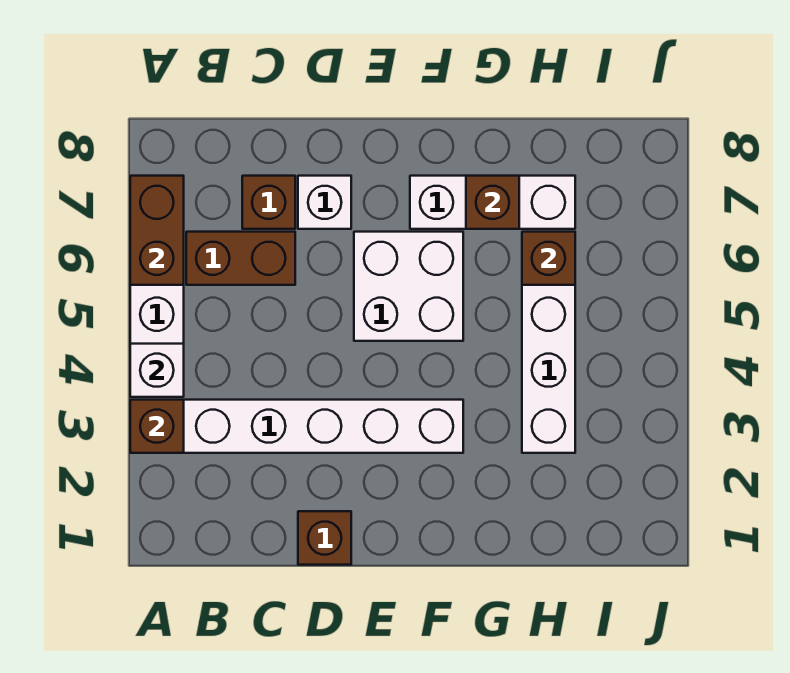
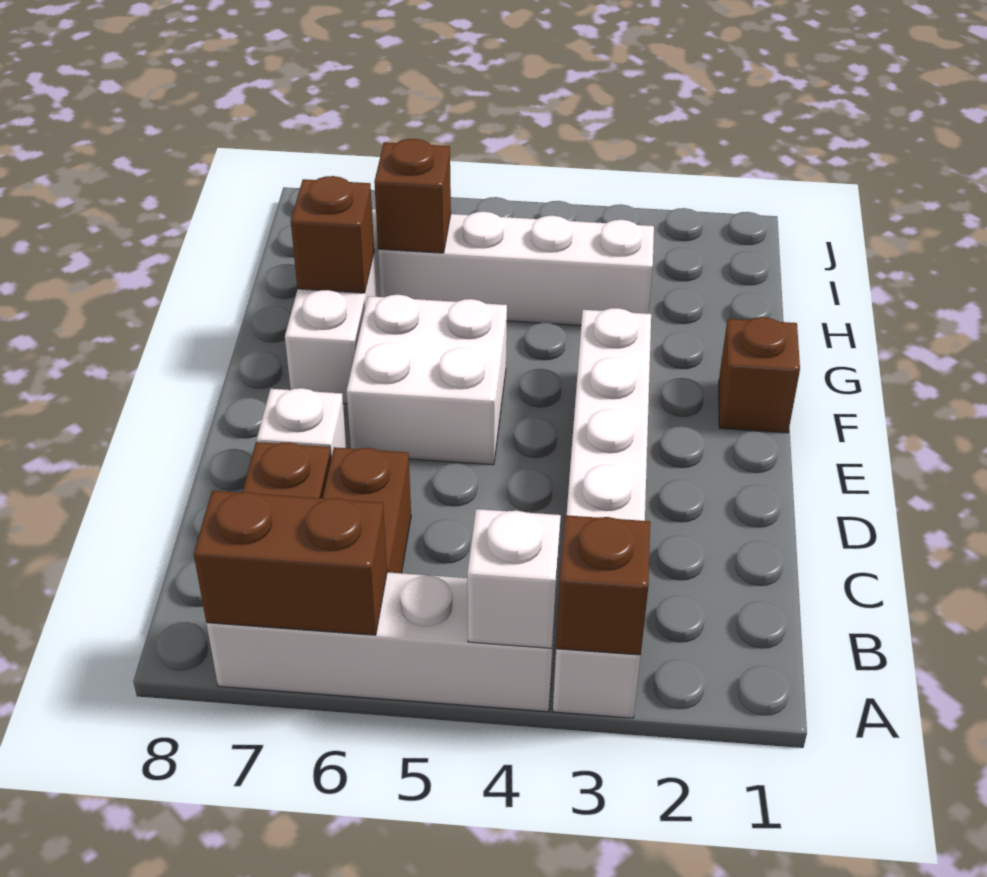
brown brick D1 level 1 -> brown brick F1 level 1

